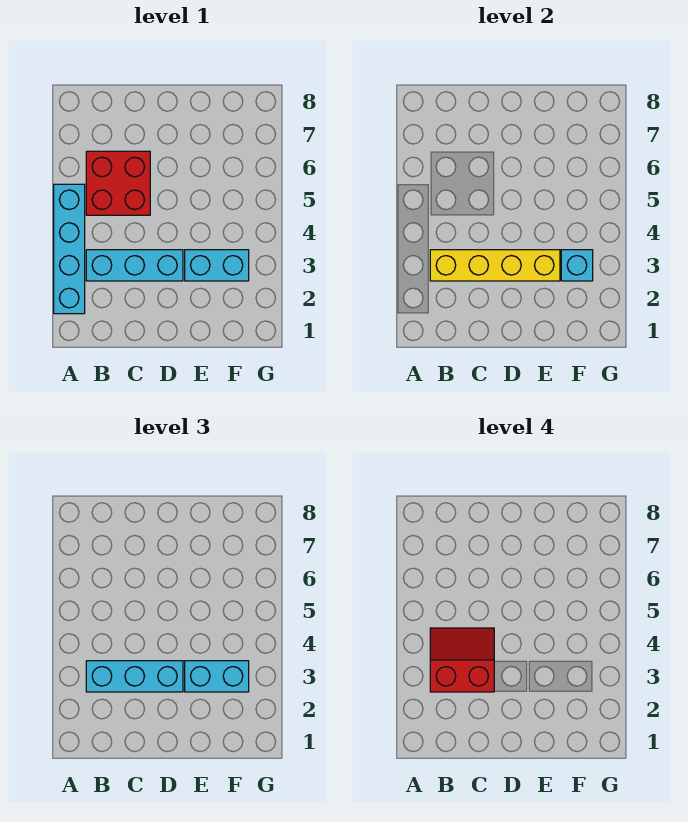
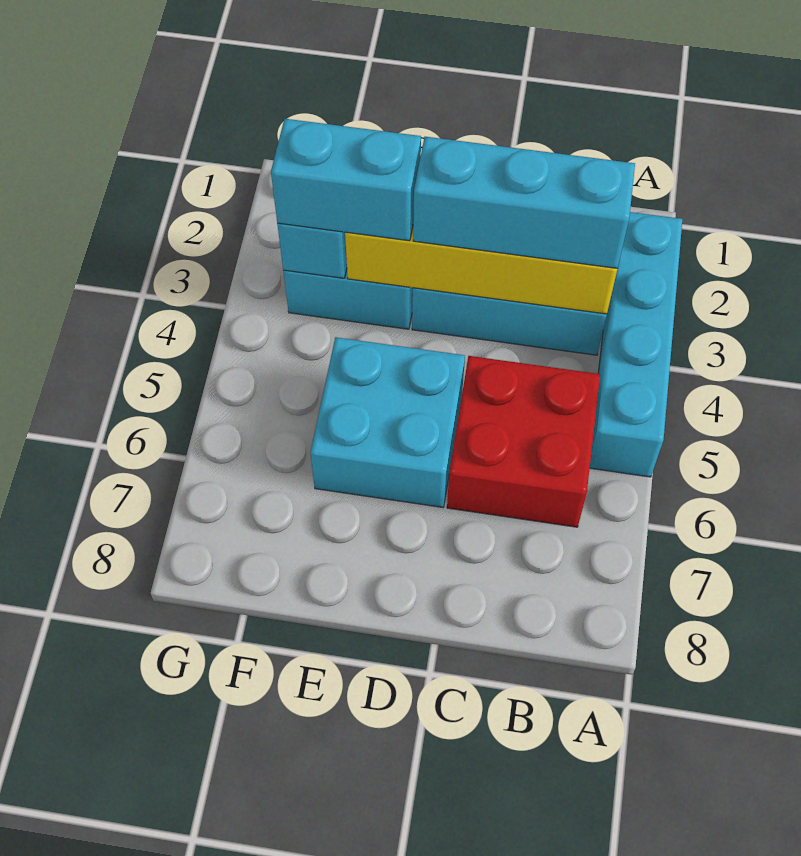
red slope B3:C4 level 4 top 3 -> none
none -> cyan brick D5:E6 level 1

